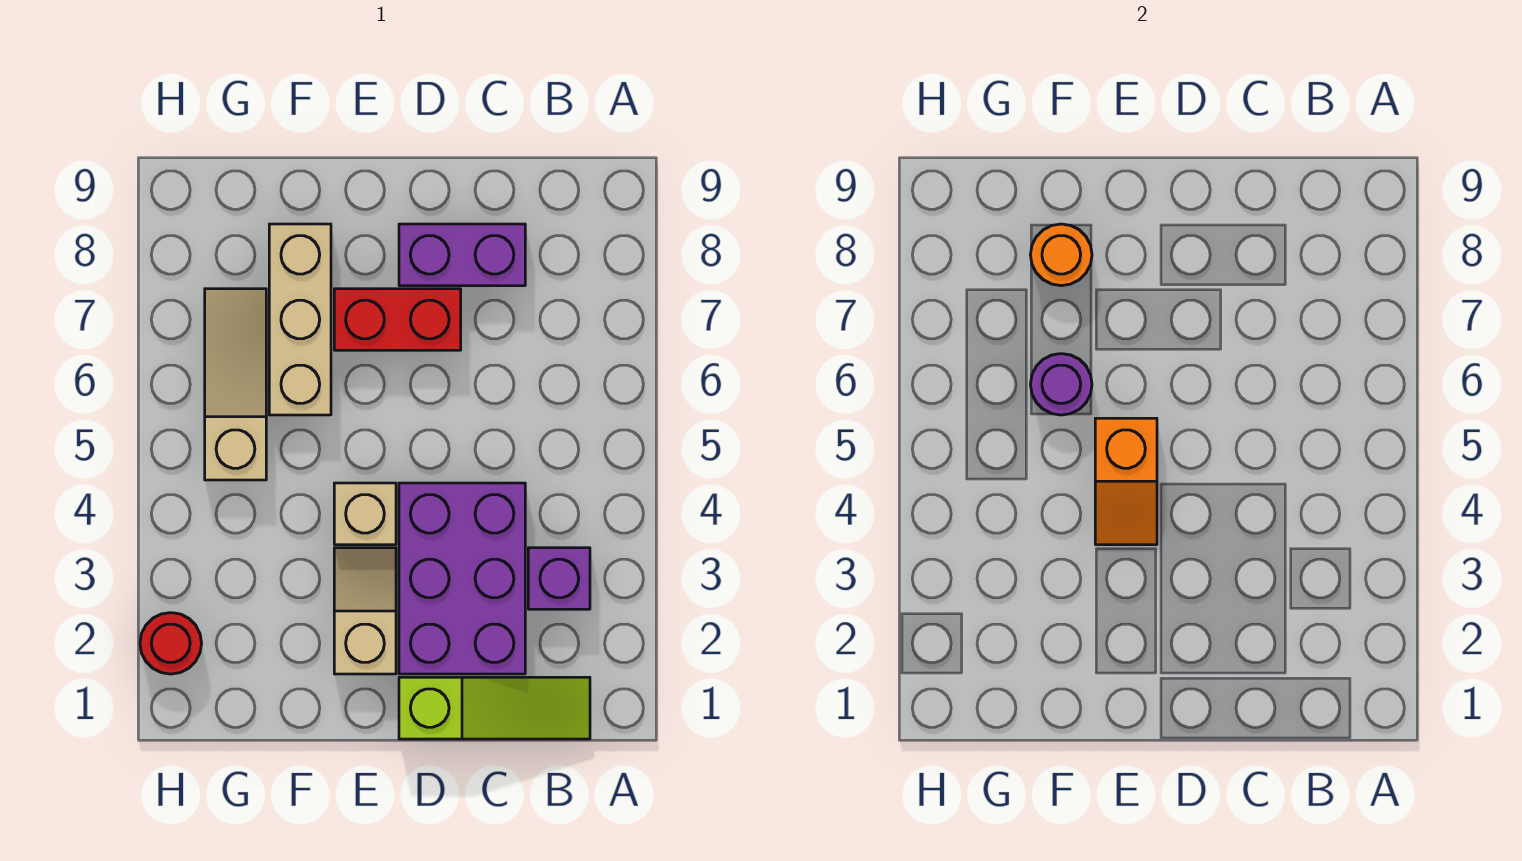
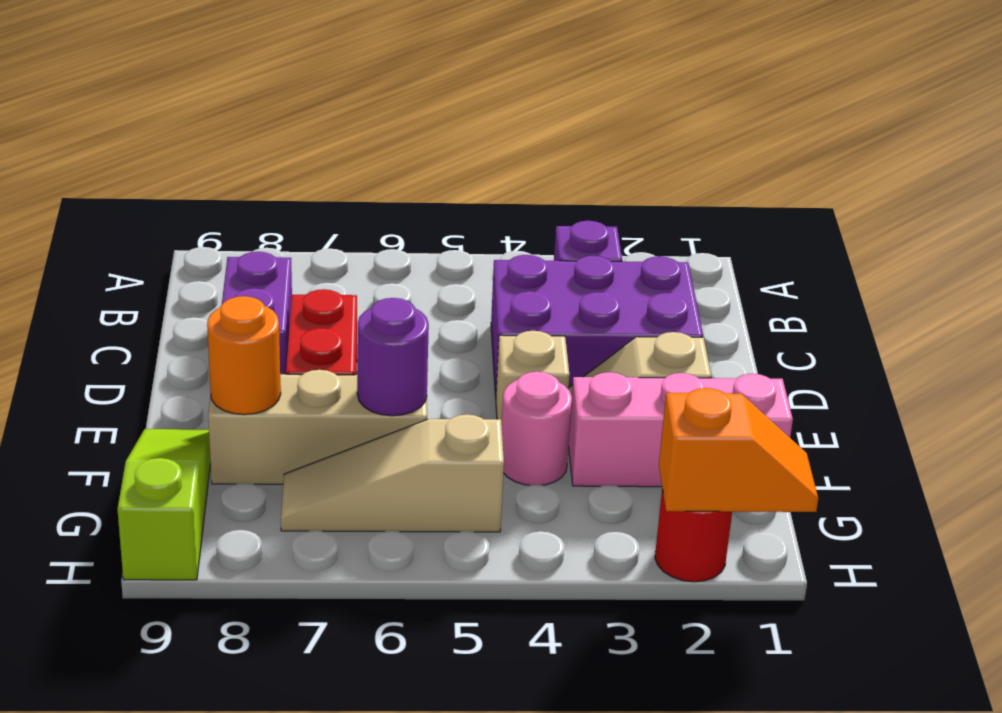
lime slope B1:D1 level 1 top D -> lime slope F9:H9 level 1 top H
orange slope E4:E5 level 2 top 5 -> orange slope H1:H2 level 2 top 2
none -> pink brick F1:F3 level 1
none -> pink round brick F4 level 1

